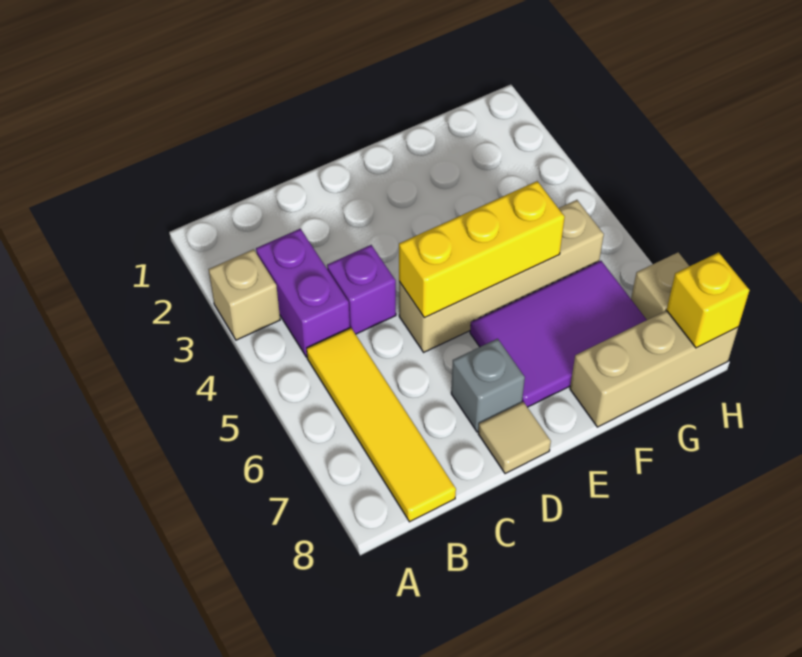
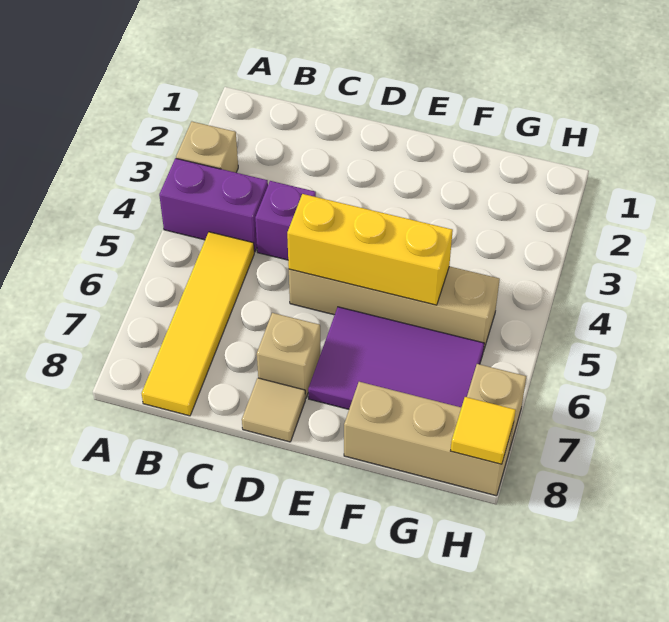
purple brick B3:B4 level 1 -> purple brick A4:B4 level 1
grey brick D7 level 1 -> tan brick D7 level 1
yellow brick H8 level 2 -> yellow tile H8 level 2

